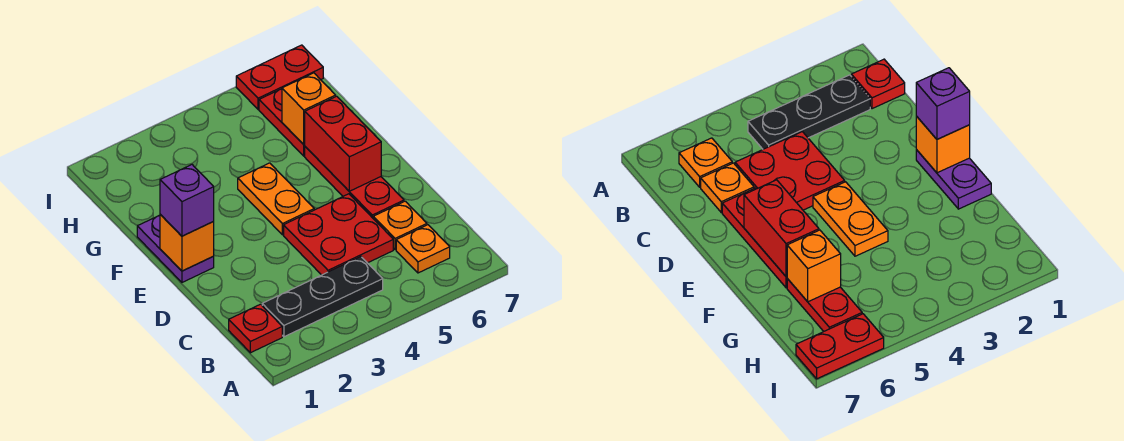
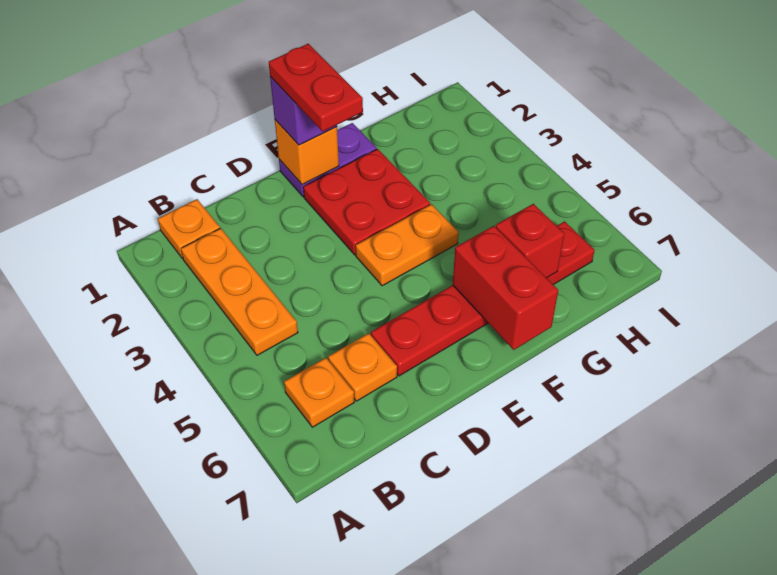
red plate B1 level 1 -> orange plate B1 level 1
black plate B2:B4 level 1 -> orange plate B2:B4 level 1
red plate C4:D5 level 1 -> red plate E2:F3 level 1
red brick E6:F6 level 2 -> red brick F6:F7 level 2
orange brick G6 level 2 -> red brick G6 level 2
red plate I6:I7 level 1 -> red plate E1:E2 level 4

